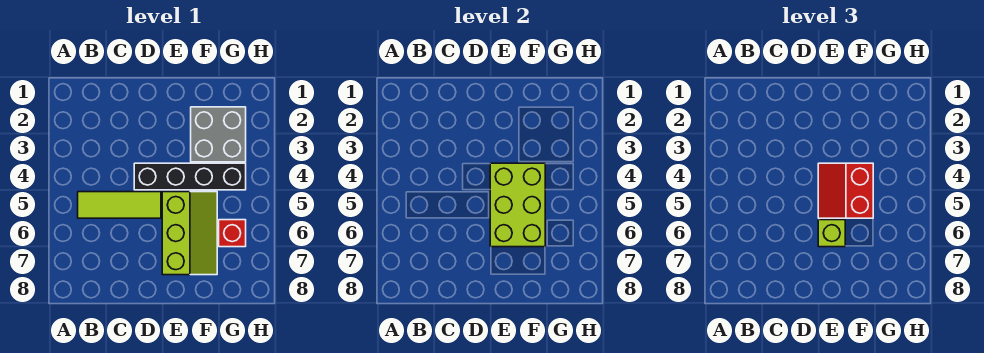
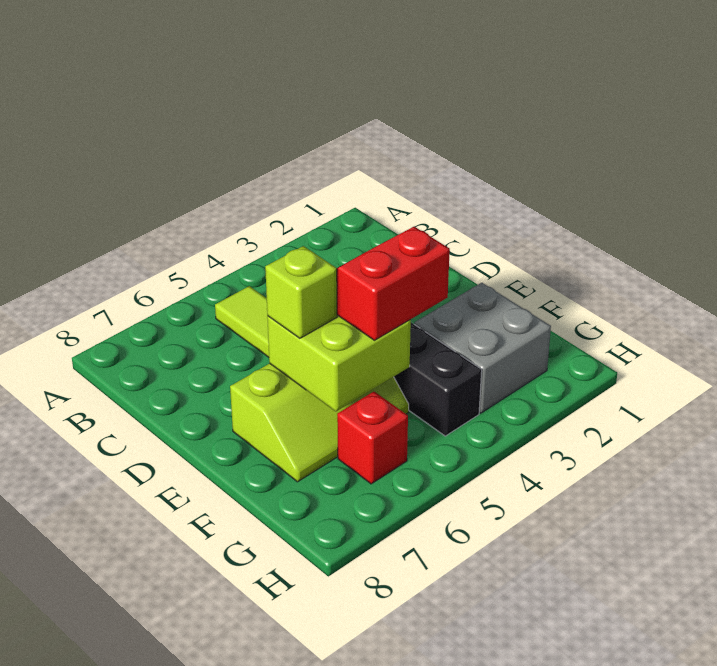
lime brick E4:F6 level 2 -> lime brick E5:F6 level 2

